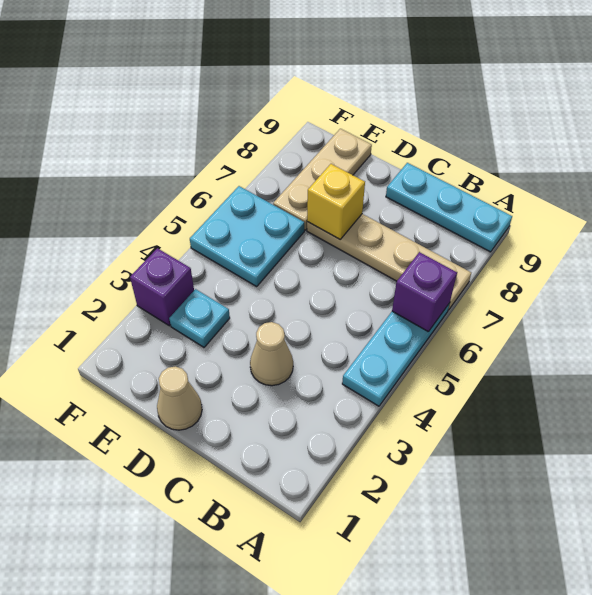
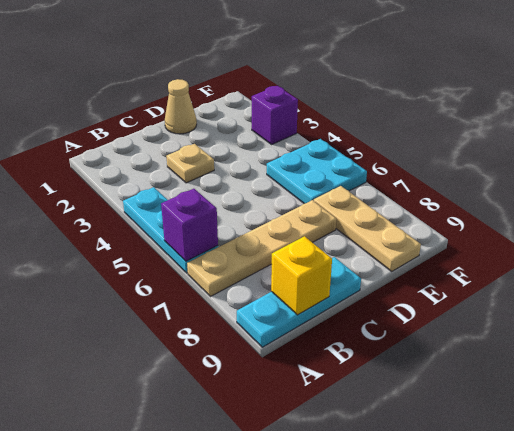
tan cone C3 level 1 -> tan plate C3 level 1
yellow brick D7 level 2 -> yellow brick B9 level 2
cyan plate E3 level 1 -> none

